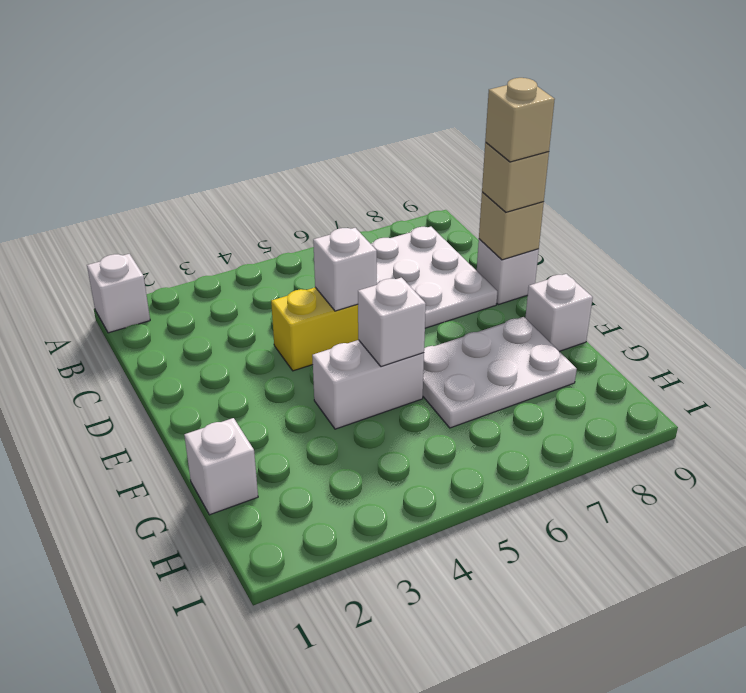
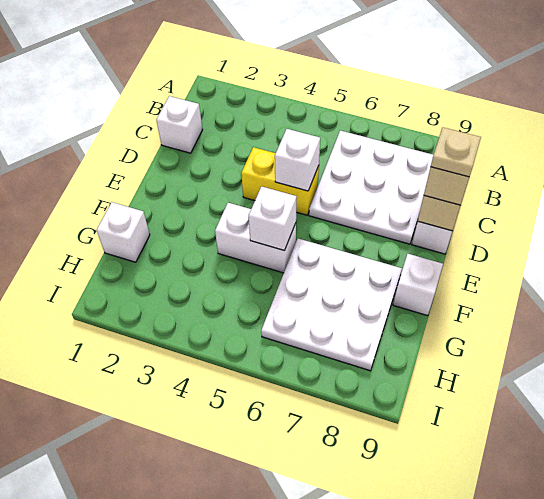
white brick A1 level 1 -> white brick C1 level 1
tan brick D9 level 4 -> tan plate D9 level 4
white plate F6:G8 level 1 -> white plate F6:H8 level 1

